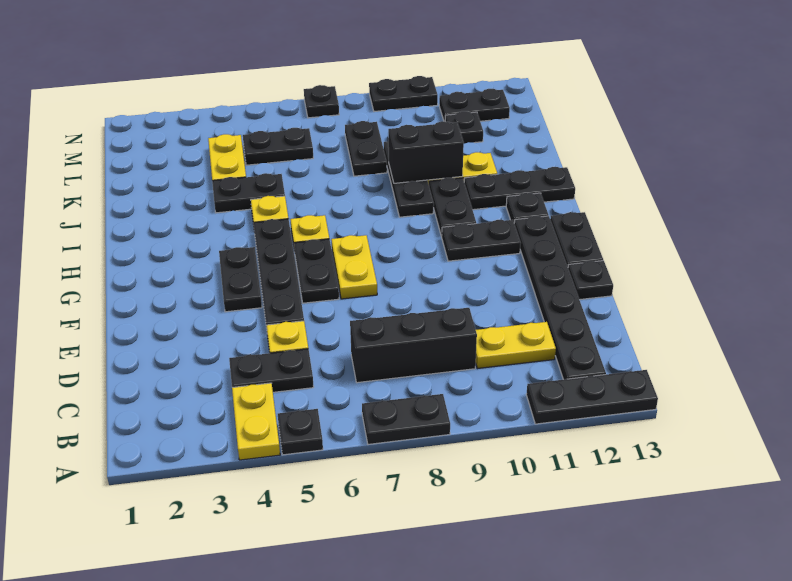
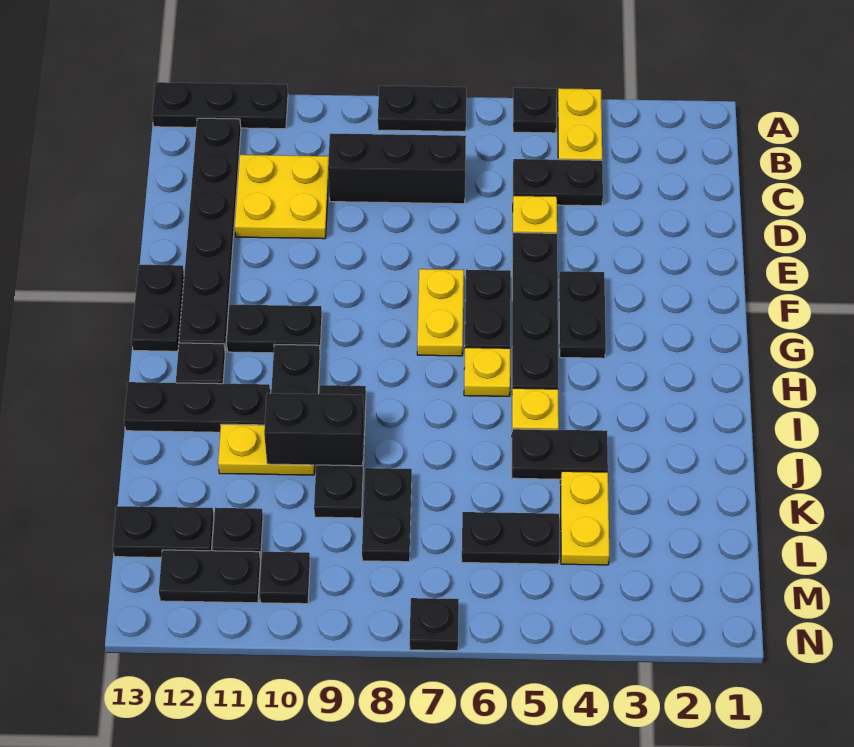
yellow plate C10:C11 level 1 -> yellow plate C10:D11 level 1
black plate E13 level 1 -> black plate M10 level 1
black plate N9:N10 level 1 -> black plate L12:L13 level 1

